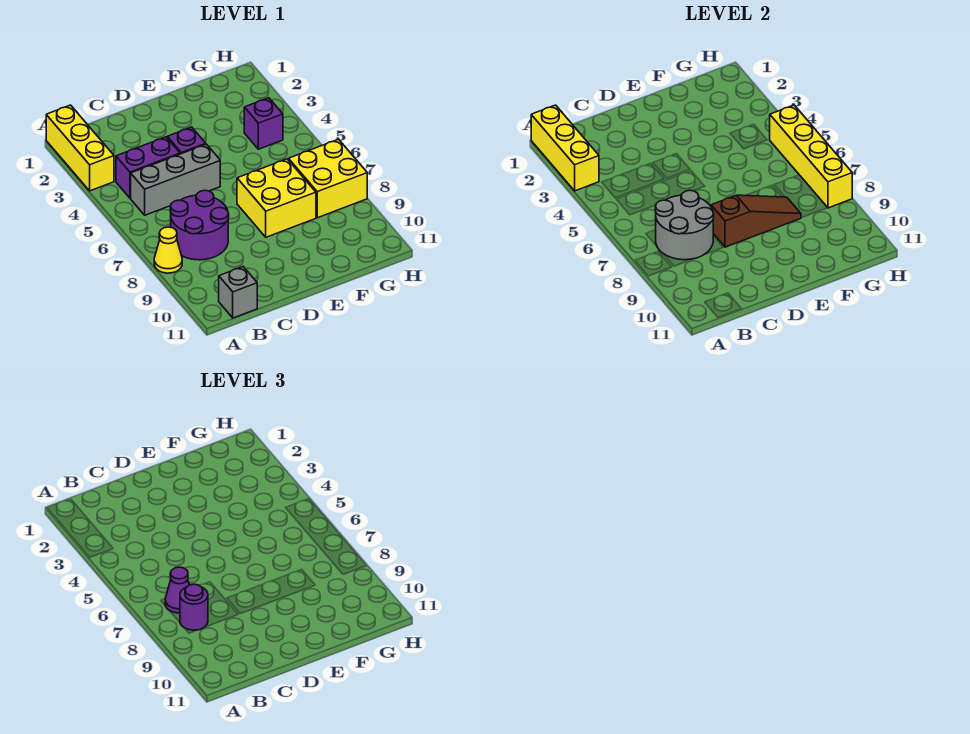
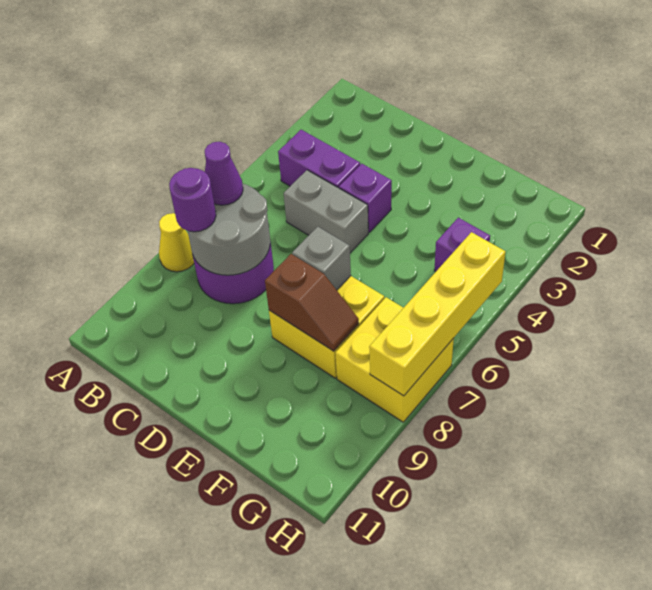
yellow brick A1:A3 level 1 -> none
yellow brick A1:A3 level 2 -> none
grey brick B5:D5 level 1 -> grey brick C5:D5 level 1
grey brick B11 level 1 -> grey brick E7 level 2
brown slope D8:F8 level 2 top D -> brown slope E8:F8 level 2 top E

